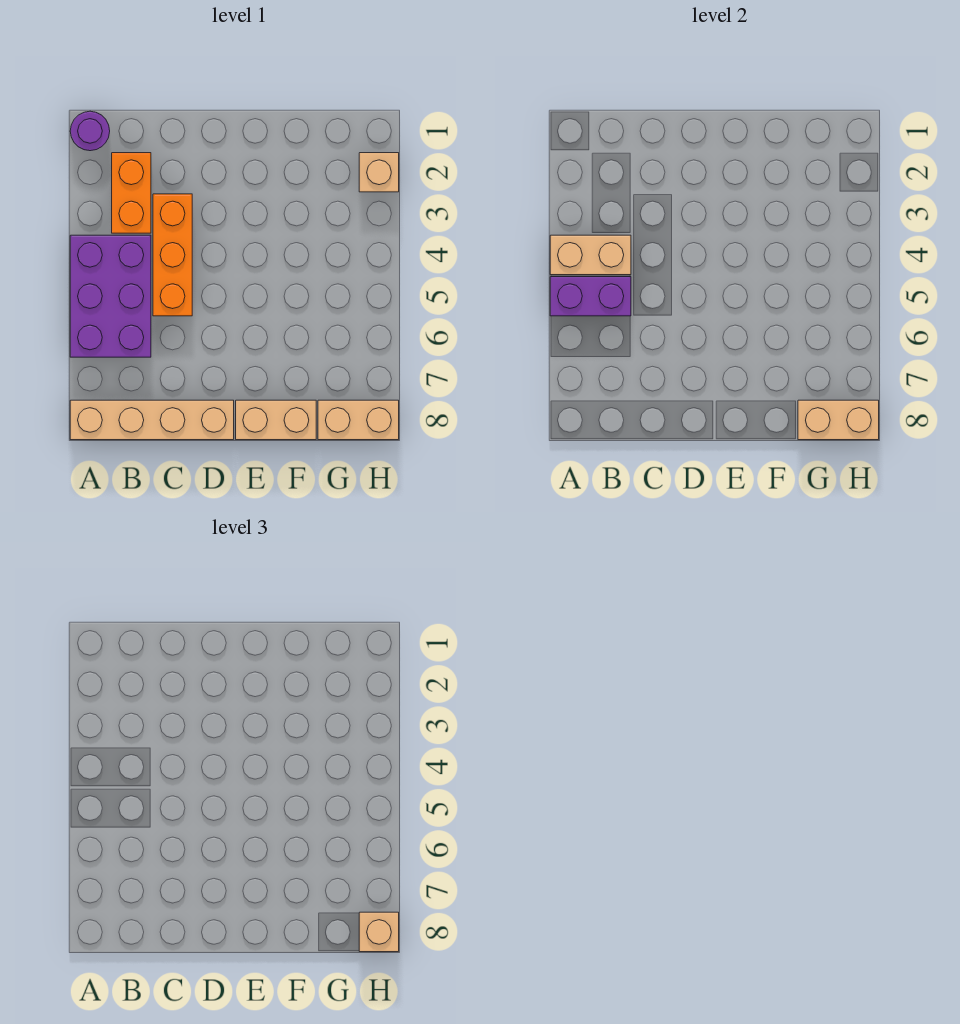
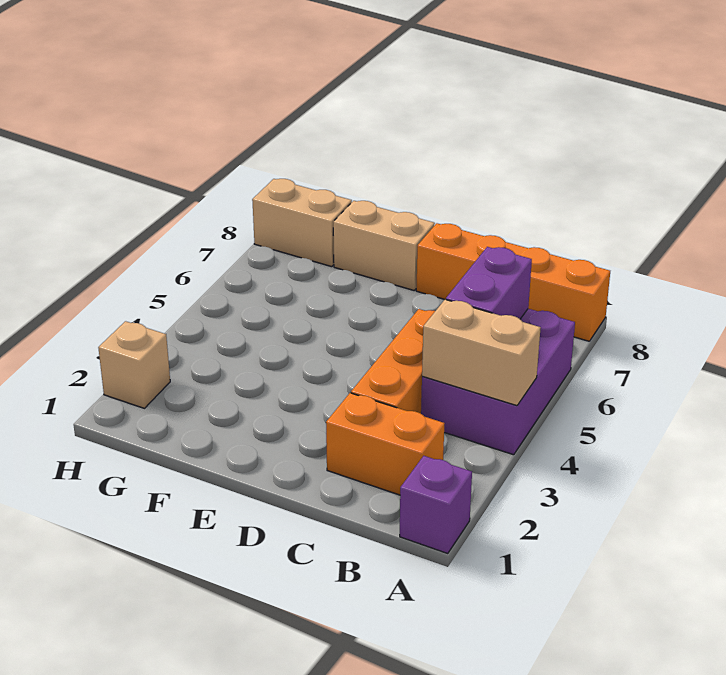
purple round brick A1 level 1 -> purple brick A1 level 1
purple brick A5:B5 level 2 -> purple brick B5:B6 level 2
tan brick A8:D8 level 1 -> orange brick A8:D8 level 1
orange brick B2:B3 level 1 -> orange brick B2:C2 level 1
tan brick G8:H8 level 2 -> none
tan brick H8 level 3 -> none

